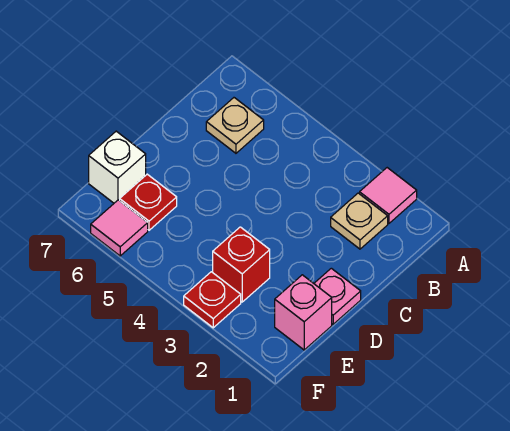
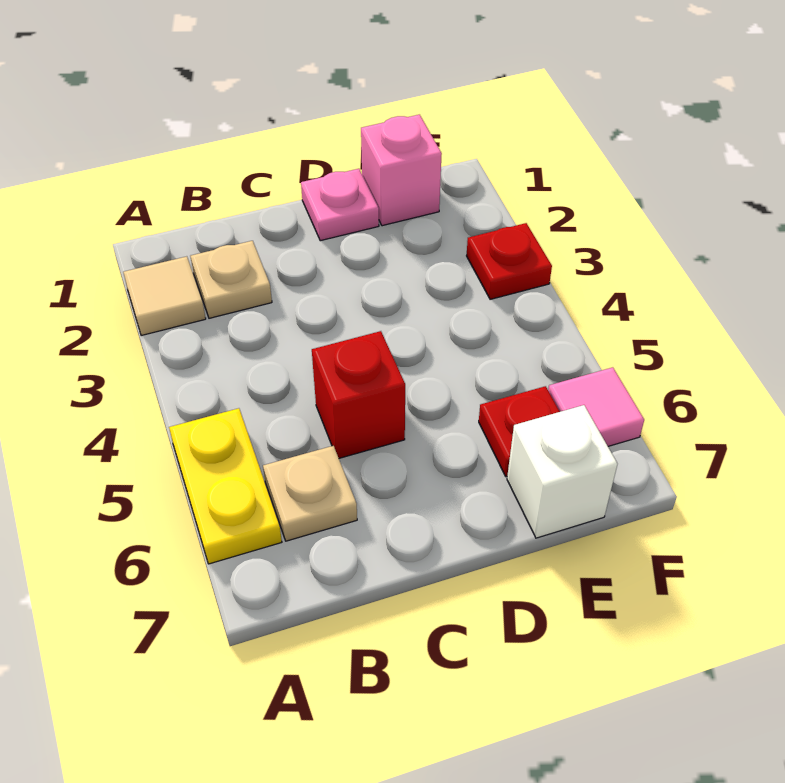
pink tile A2 level 1 -> tan tile A2 level 1
none -> yellow plate A5:A6 level 1
red brick E3 level 1 -> red brick C5 level 1

